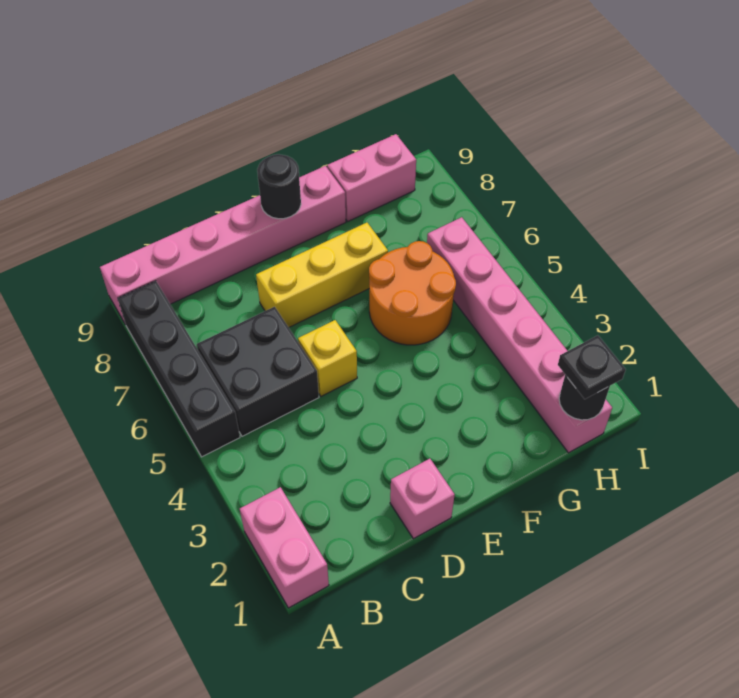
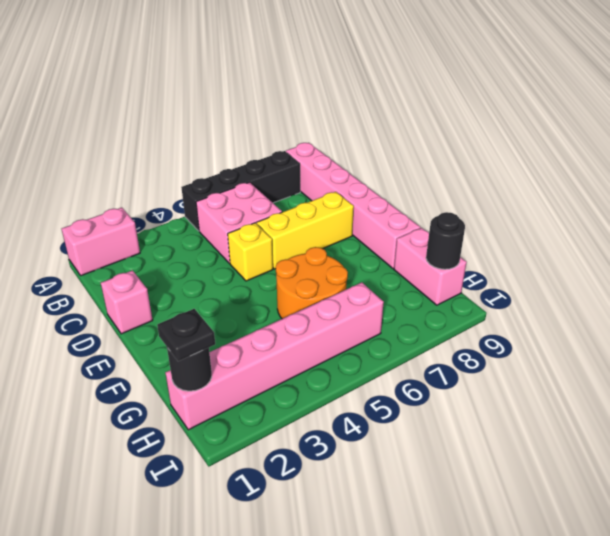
black brick B5:C6 level 1 -> pink brick B5:C6 level 1
yellow brick D7:F7 level 1 -> yellow brick D6:D8 level 1
black round brick E9 level 2 -> black round brick H9 level 2

